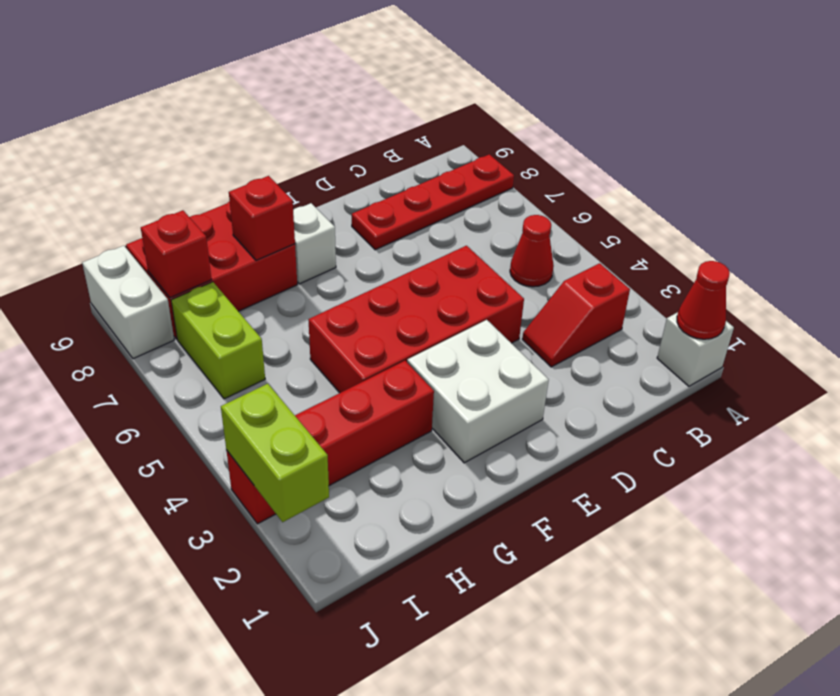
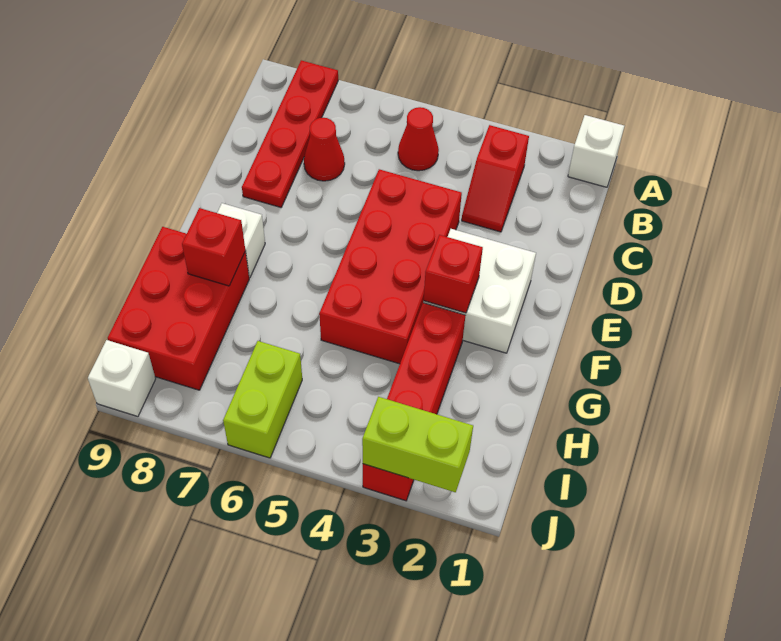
red cone A1 level 2 -> red cone C7 level 1
lime brick I6:I7 level 1 -> lime brick I6:J6 level 1
red brick I8 level 2 -> red brick F3 level 2
white brick J8:J9 level 1 -> white brick J9 level 1

